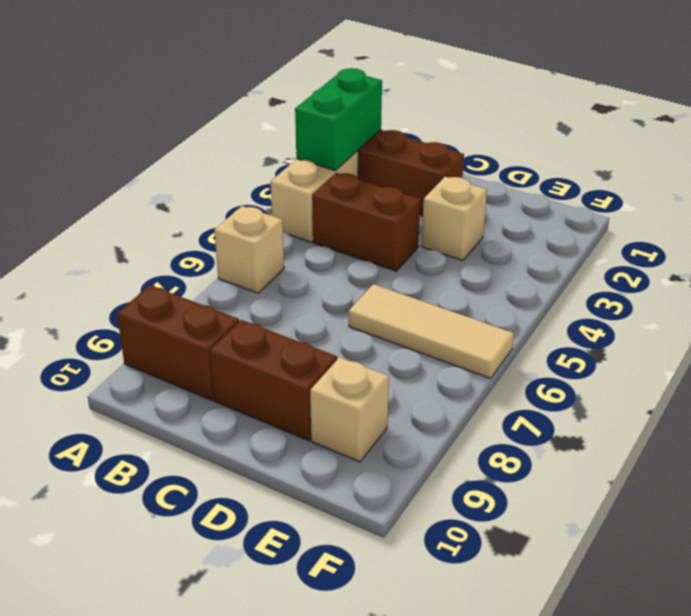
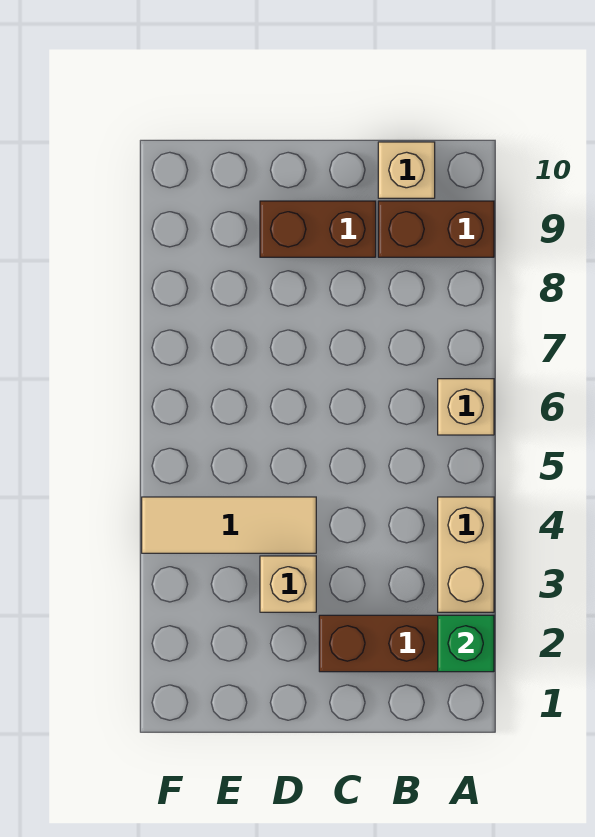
green brick A2:A3 level 2 -> green brick A2 level 2
brown brick B4:C4 level 1 -> none
tan tile D6:F6 level 1 -> tan tile D4:F4 level 1
tan brick E9 level 1 -> tan brick B10 level 1

